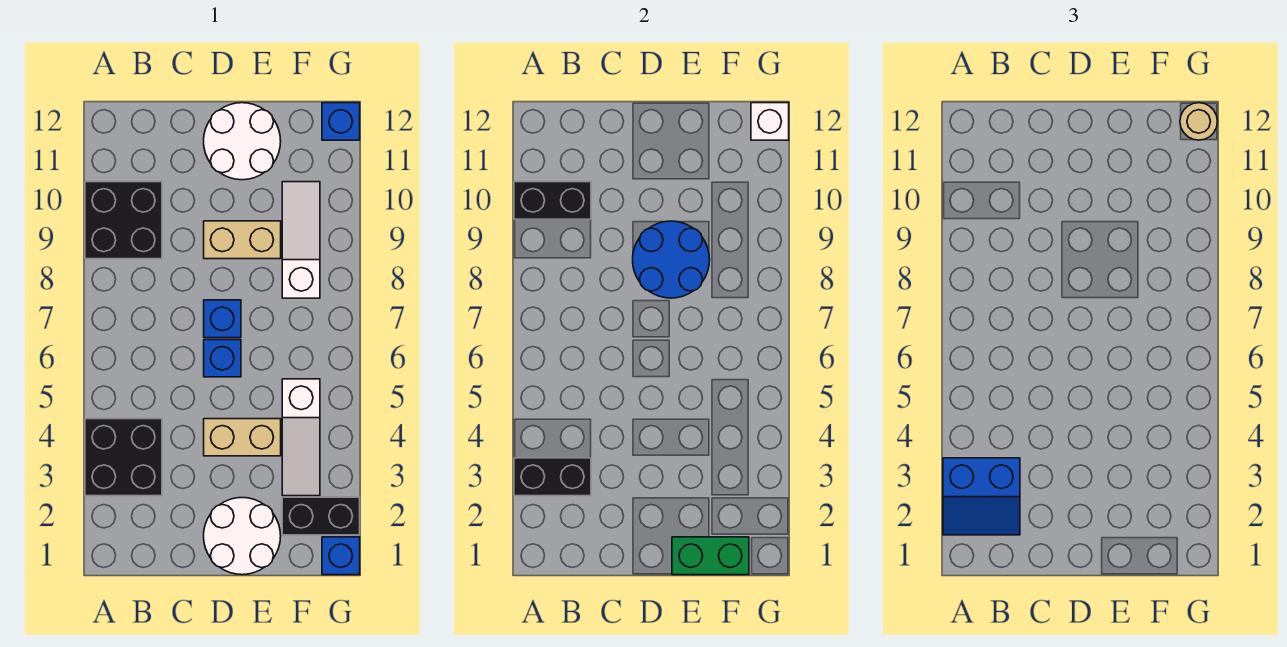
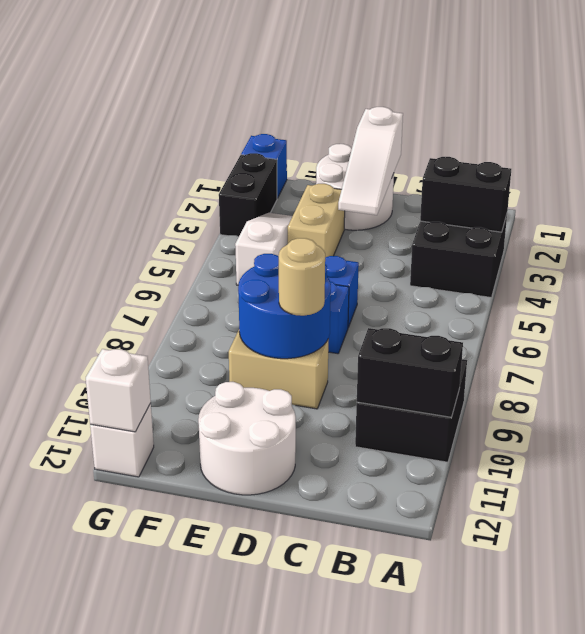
blue slope A2:B3 level 3 top 3 -> none
tan brick D4:E4 level 1 -> tan brick E3:E4 level 1
green brick E1:F1 level 2 -> none
black brick F2:G2 level 1 -> black brick G2:G3 level 1
white slope F8:F10 level 1 top 8 -> white slope D1:D3 level 2 top 1
blue brick G12 level 1 -> white brick G12 level 1
tan round brick G12 level 3 -> tan round brick D9 level 3

